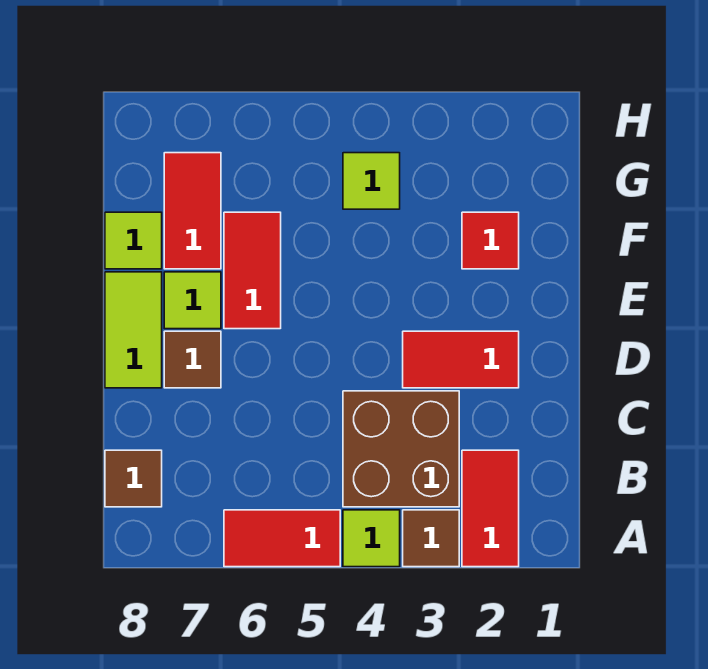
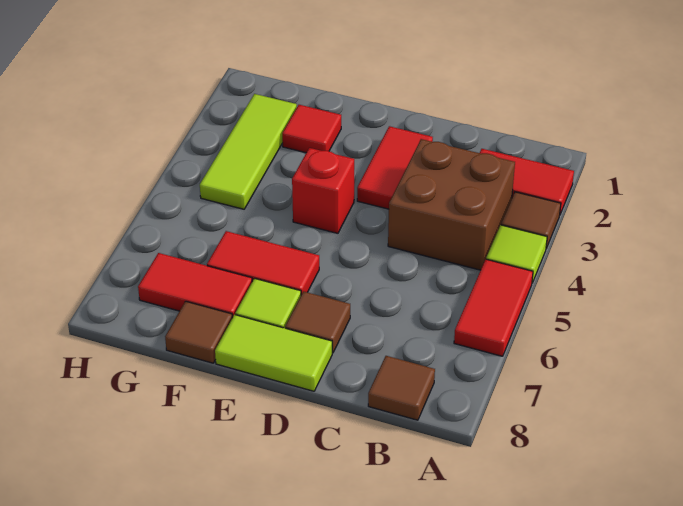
none -> red brick E4 level 1
lime tile F8 level 1 -> brown tile F8 level 1
lime tile G4 level 1 -> lime tile G2:G4 level 1

